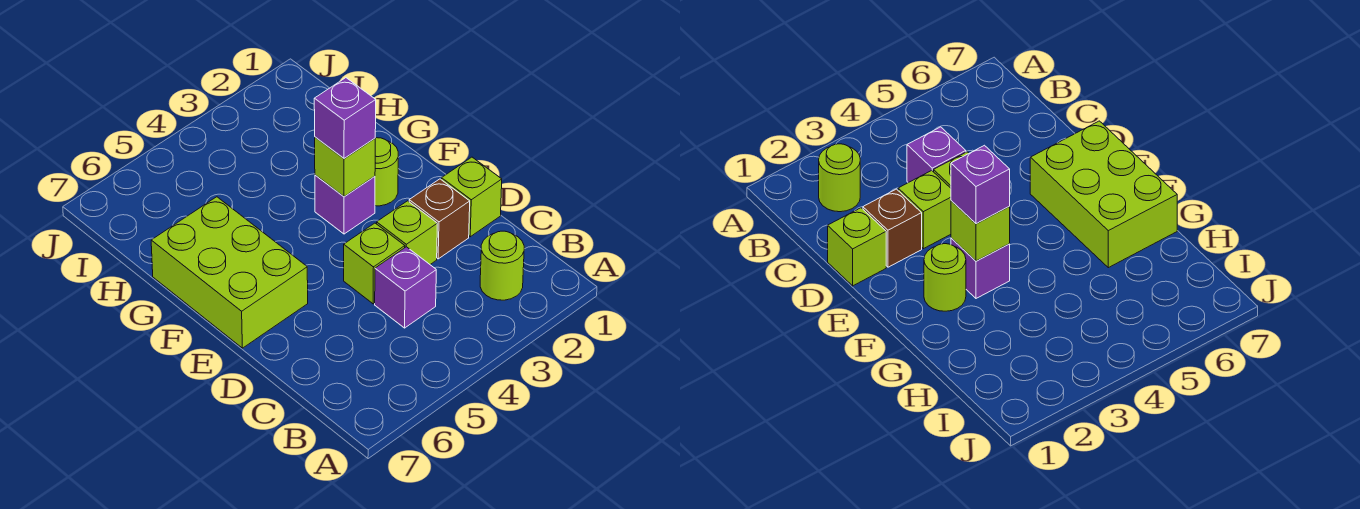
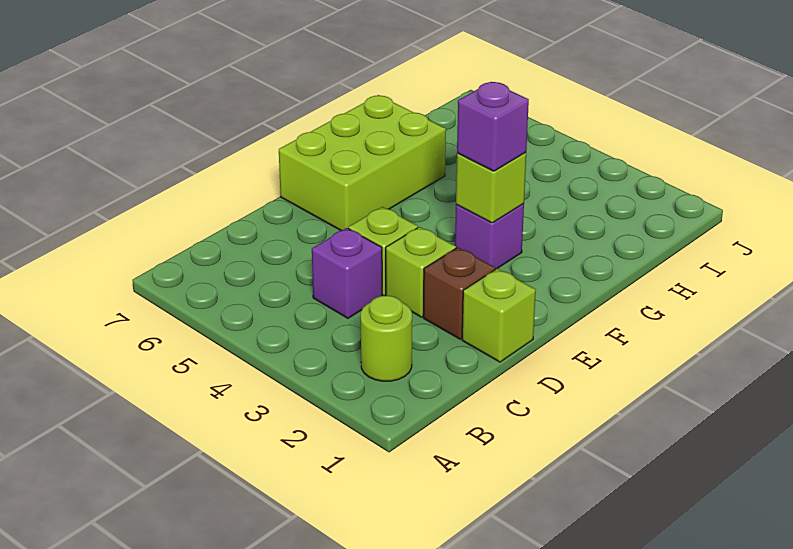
lime round brick F2 level 1 -> none

